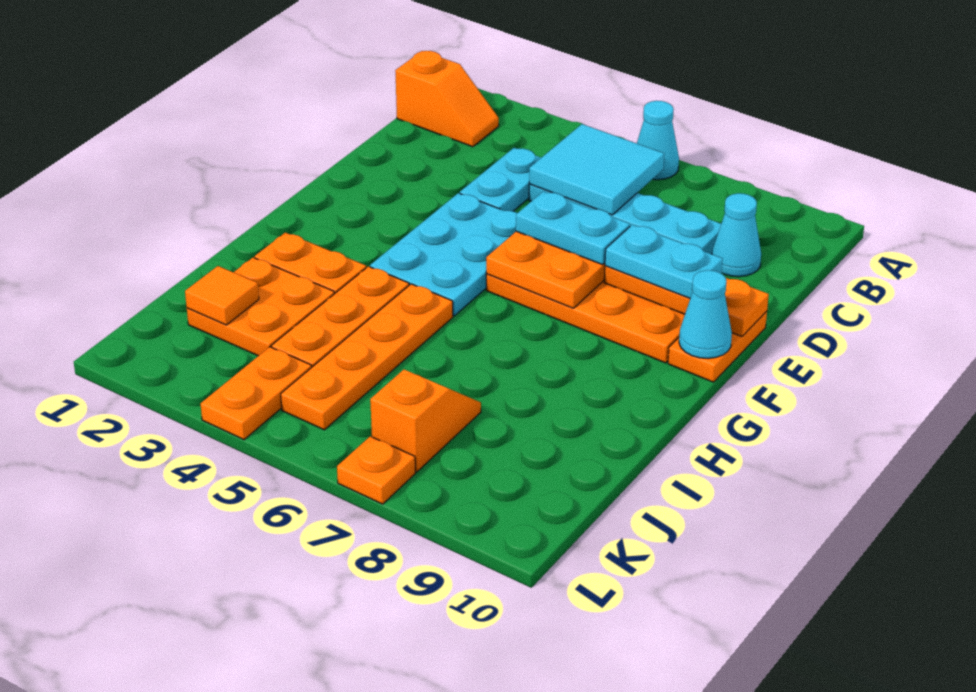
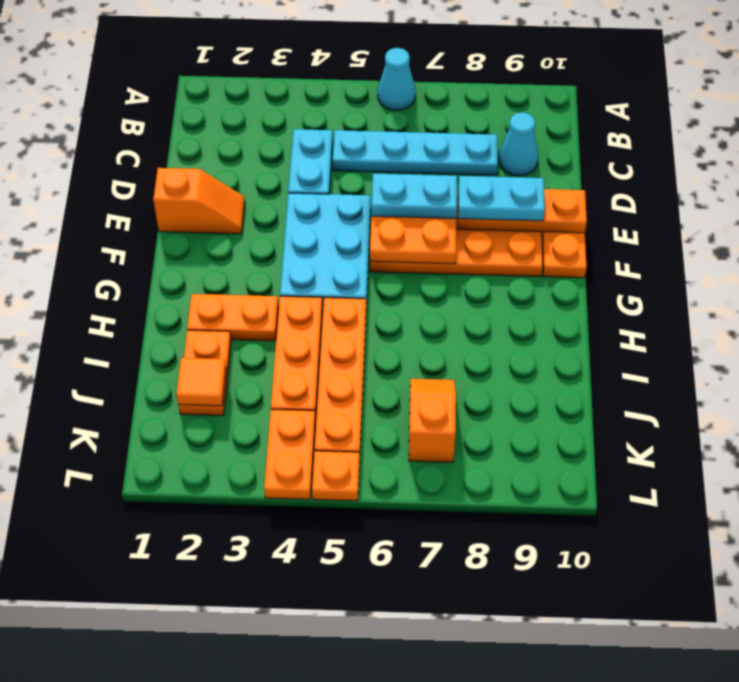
orange slope B1:B2 level 1 top 1 -> orange slope E1:E2 level 1 top 1
cyan tile B5:C6 level 2 -> none
cyan cone F10 level 2 -> none
orange plate I2:J3 level 1 -> orange plate I2:J2 level 1
orange plate L7 level 1 -> orange plate L5 level 1

